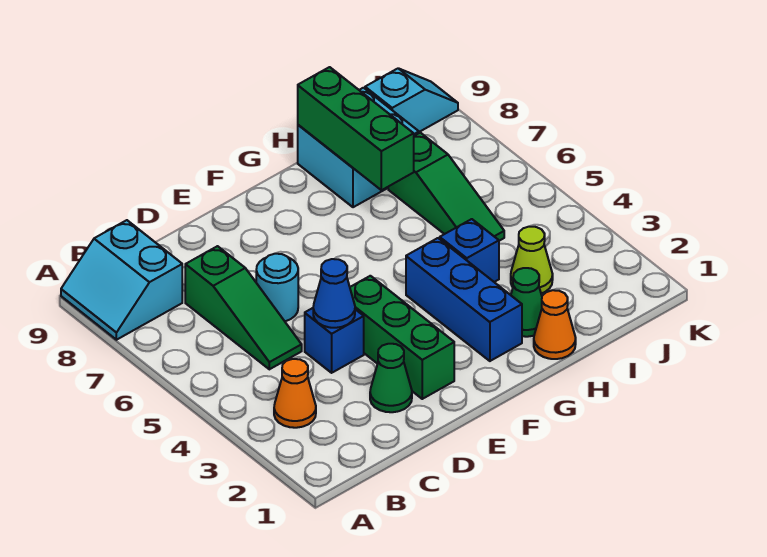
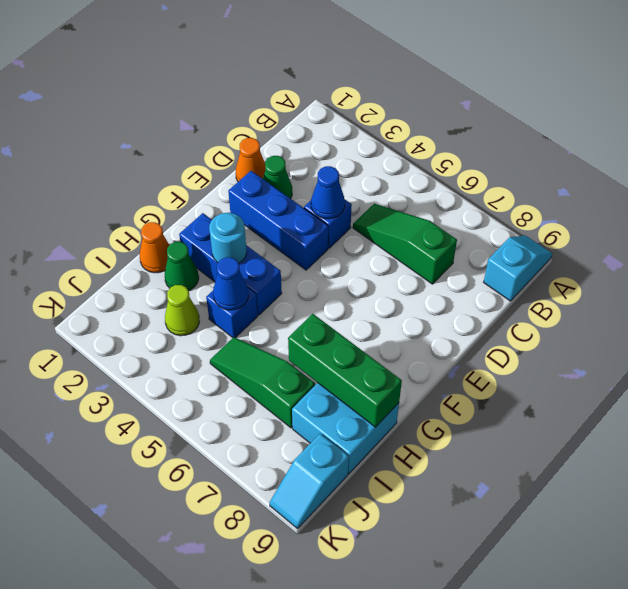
cyan slope A8:B9 level 1 top B -> cyan slope A9:B9 level 1 top B
orange cone B3 level 1 -> orange cone D1 level 1
cyan round brick D6 level 1 -> cyan round brick G3 level 2
green brick E2:E4 level 1 -> blue brick E2:E4 level 1
none -> blue cone H4 level 2

